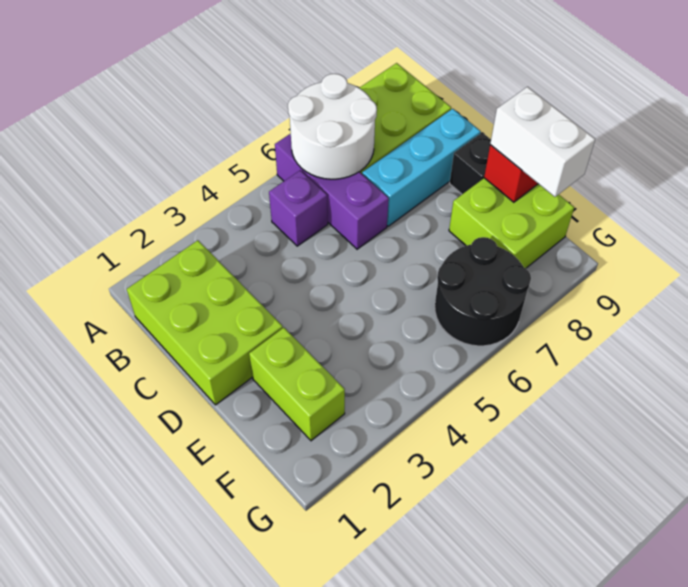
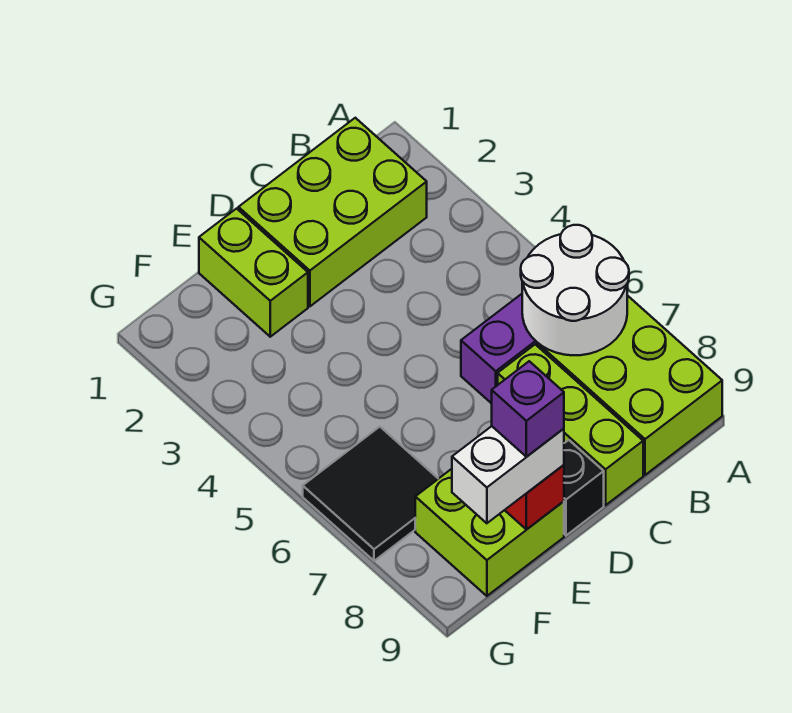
purple brick B5 level 1 -> purple brick E9 level 4
cyan brick C7:C9 level 1 -> lime brick C7:C9 level 1
lime brick E2:F2 level 1 -> lime brick E1:E2 level 1
black round brick F6:G7 level 1 -> black tile F6:G7 level 1

